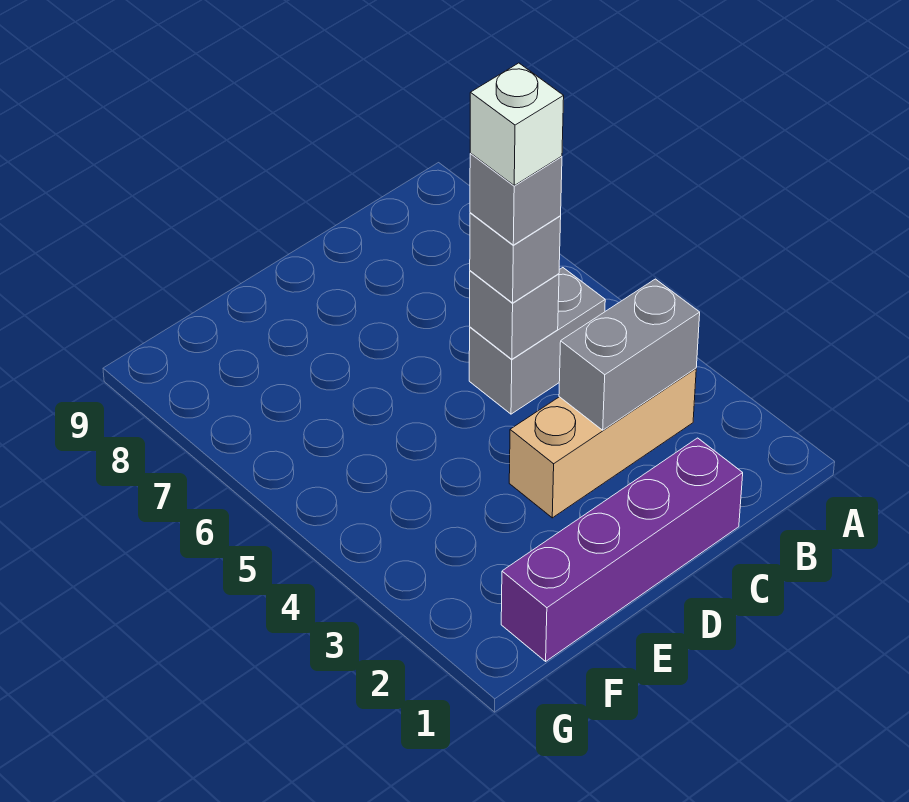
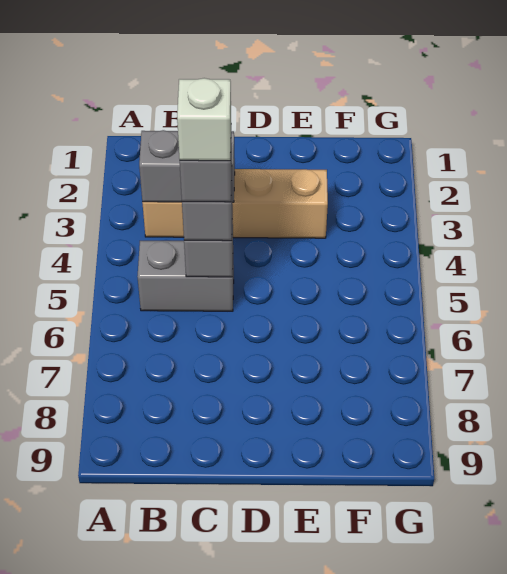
tan brick B3:D3 level 1 -> tan brick B3:E3 level 1
purple brick C1:F1 level 1 -> none

